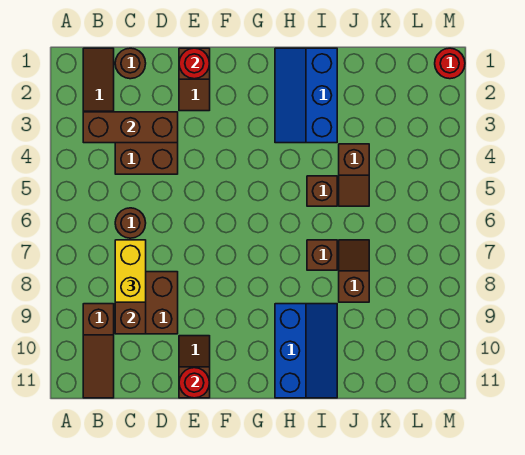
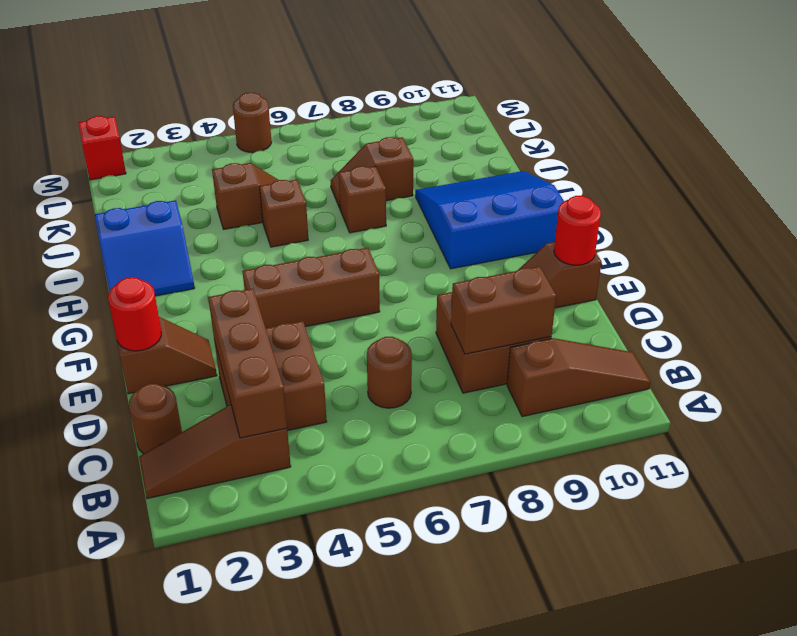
yellow brick C7:C8 level 3 -> none
none -> brown brick F4:F6 level 1
blue slope H1:I3 level 1 top I -> blue slope H1:I2 level 1 top I
blue slope H9:I11 level 1 top H -> blue slope G9:I11 level 1 top G
red round brick M1 level 1 -> red brick M1 level 1
none -> brown round brick M5 level 1

